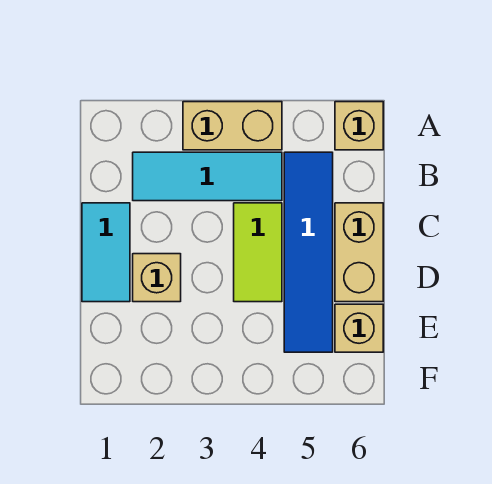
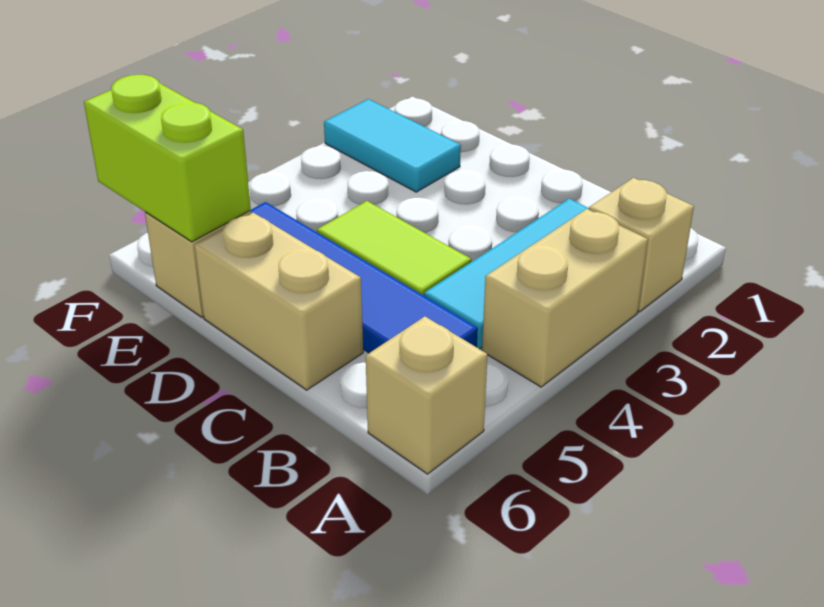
cyan tile C1:D1 level 1 -> cyan tile E2:F2 level 1
tan brick D2 level 1 -> tan brick A2 level 1
none -> lime brick E6:F6 level 2

